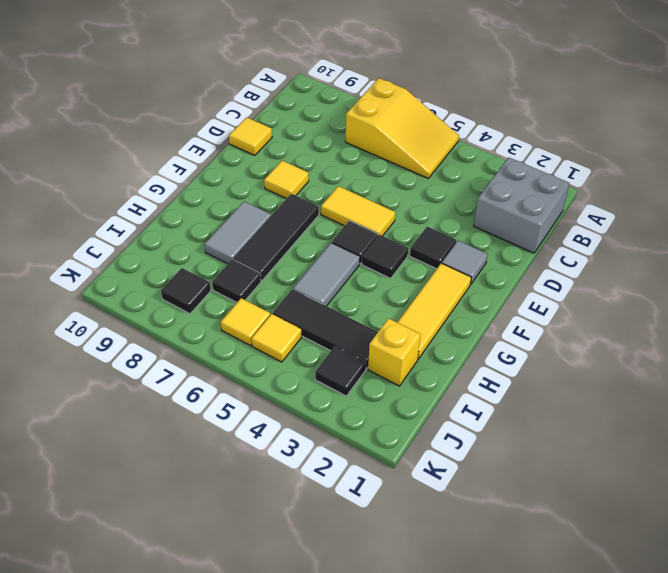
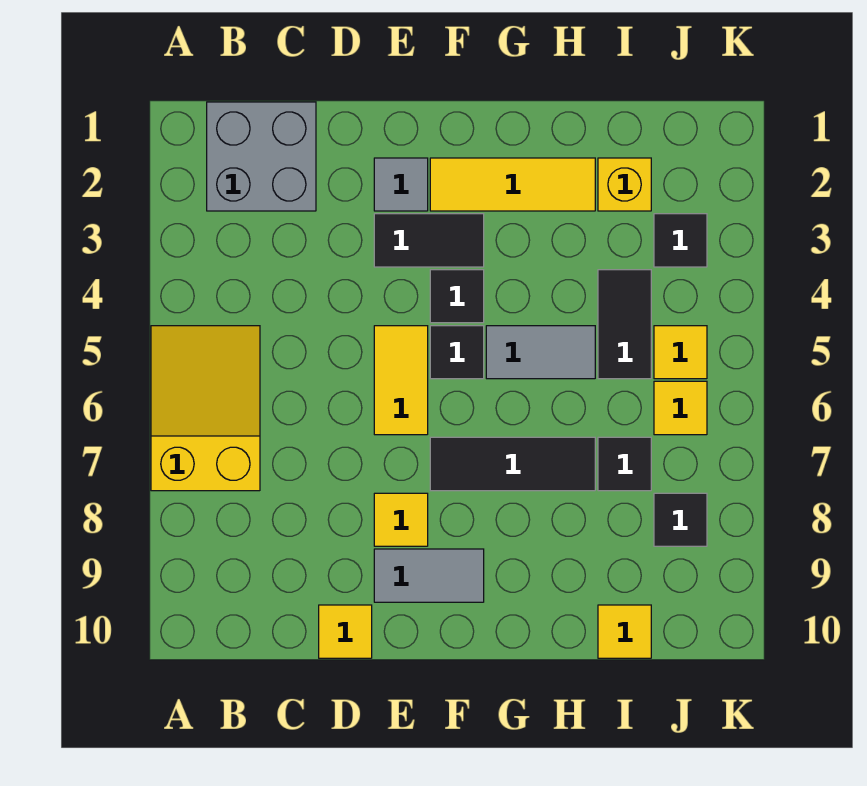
black tile E3 level 1 -> black tile E3:F3 level 1
grey tile G8:H8 level 1 -> grey tile E9:F9 level 1
black tile I3:I5 level 1 -> black tile I4:I5 level 1
none -> yellow tile I10 level 1

